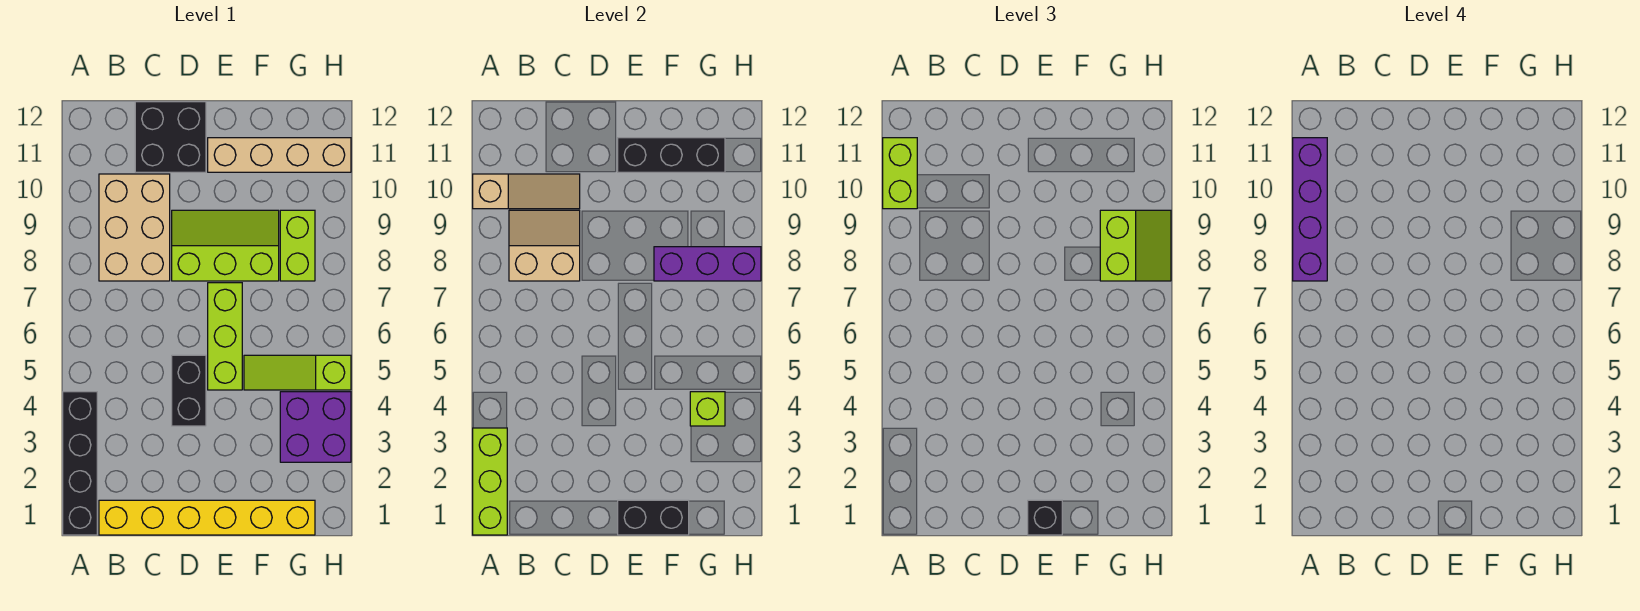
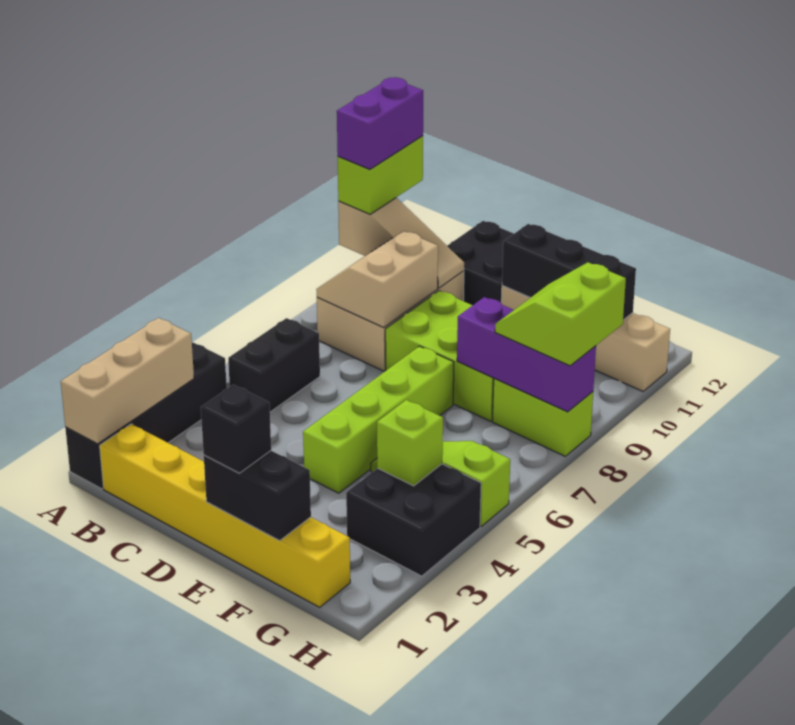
lime brick A1:A3 level 2 -> tan brick A1:A3 level 2
purple brick A8:A11 level 4 -> purple brick A10:A11 level 4
tan slope B8:C9 level 2 top 8 -> tan slope B8:C9 level 2 top C
black brick D4:D5 level 1 -> black brick B5:B6 level 1
lime slope D8:F9 level 1 top 8 -> lime brick D8:F9 level 1
lime brick E5:E7 level 1 -> lime brick E4:E7 level 1
purple brick G3:H4 level 1 -> black brick G3:H4 level 1
lime brick G8:G9 level 1 -> lime brick G8:H8 level 1
lime slope G8:H9 level 3 top G -> lime slope G8:H9 level 3 top H

